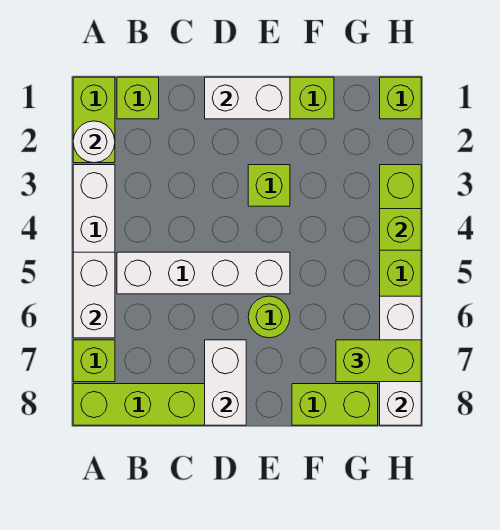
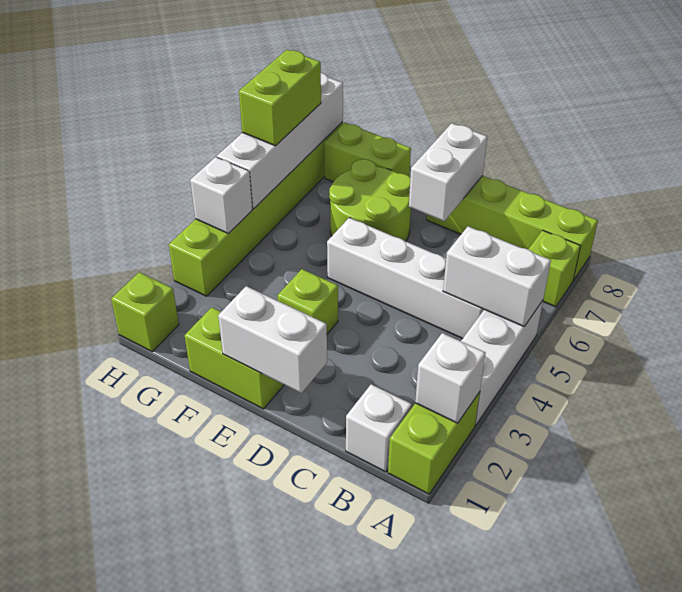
white round brick A2 level 2 -> white brick A2 level 2
white brick A5:A6 level 2 -> white brick A5:B5 level 2
lime brick B1 level 1 -> white brick B1 level 1
lime round brick E6 level 1 -> lime round brick E6:F7 level 1
lime brick G7:H7 level 3 -> lime brick H6:H7 level 3
lime brick H4 level 2 -> white brick H4 level 2
white brick H6:H8 level 2 -> white brick H5:H8 level 2

